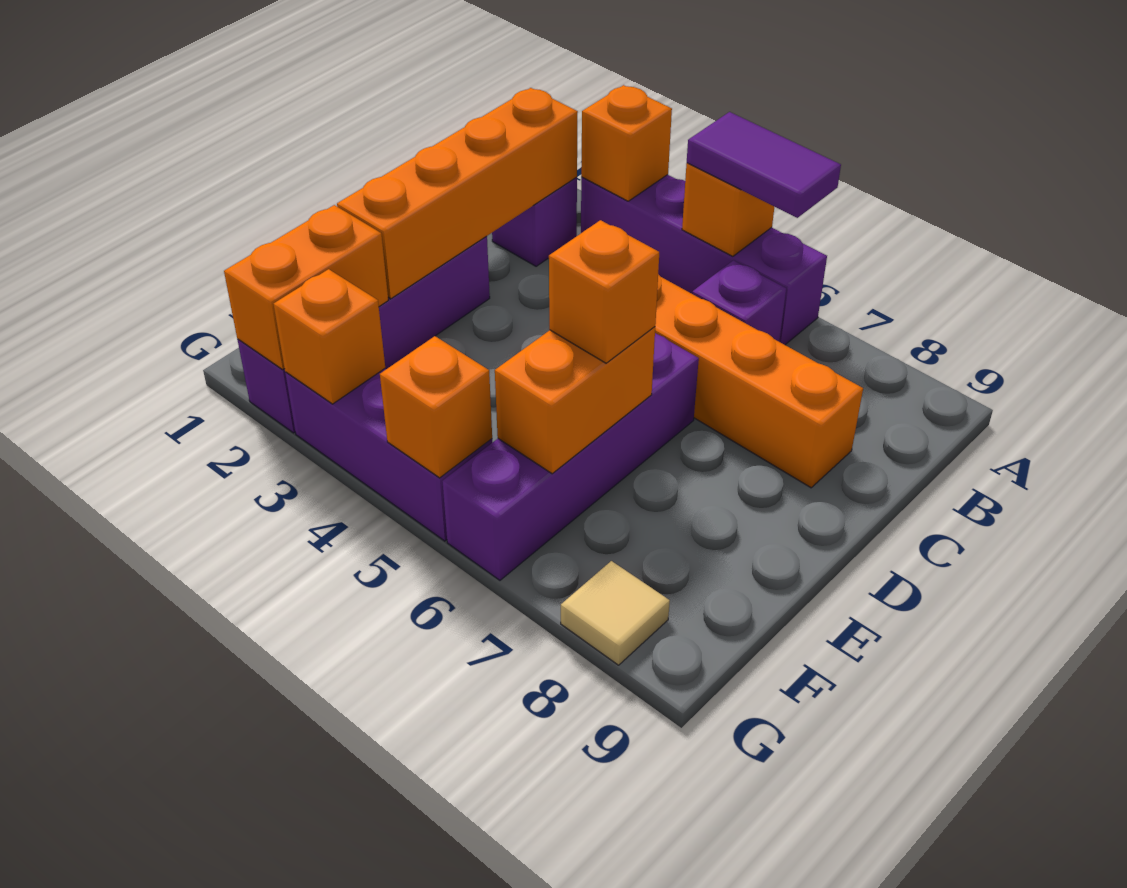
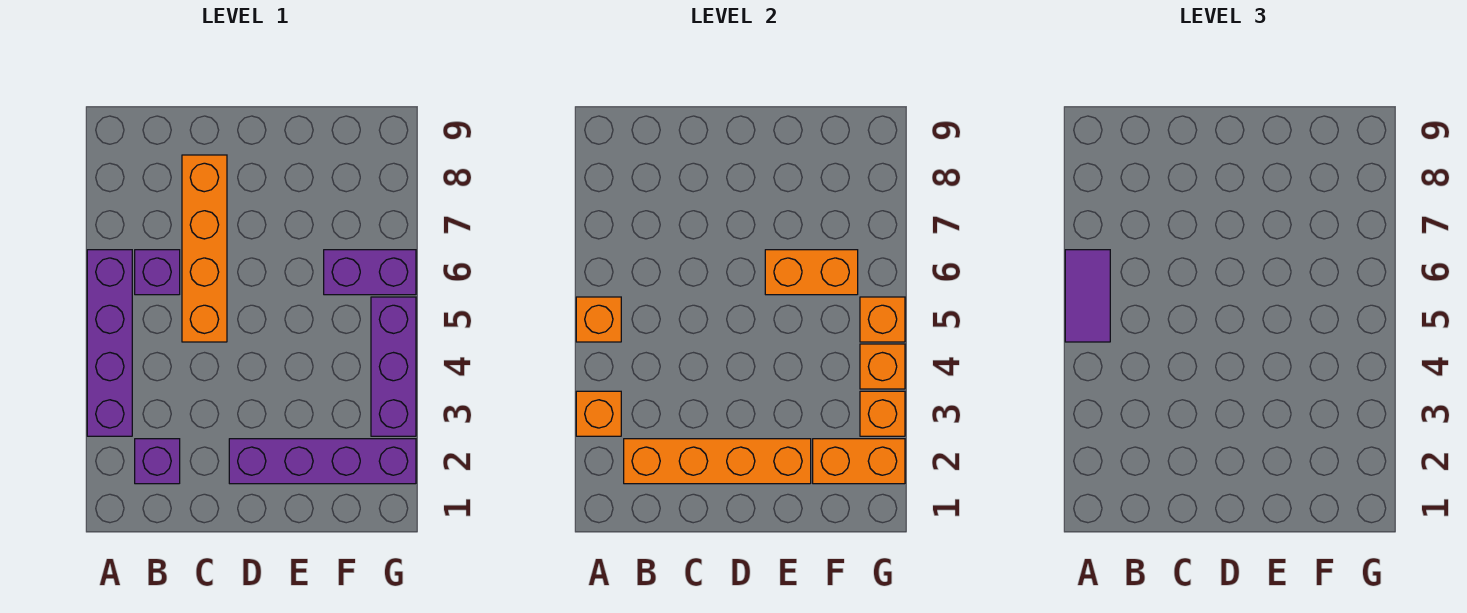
purple brick D6:G6 level 1 -> purple brick F6:G6 level 1
orange brick E6 level 3 -> orange brick G4 level 2
tan tile G8 level 1 -> none

